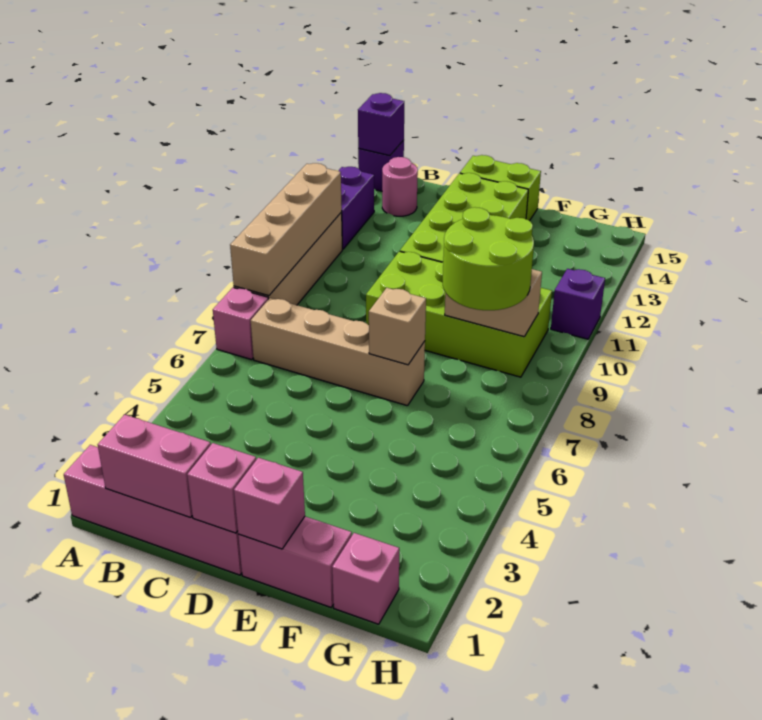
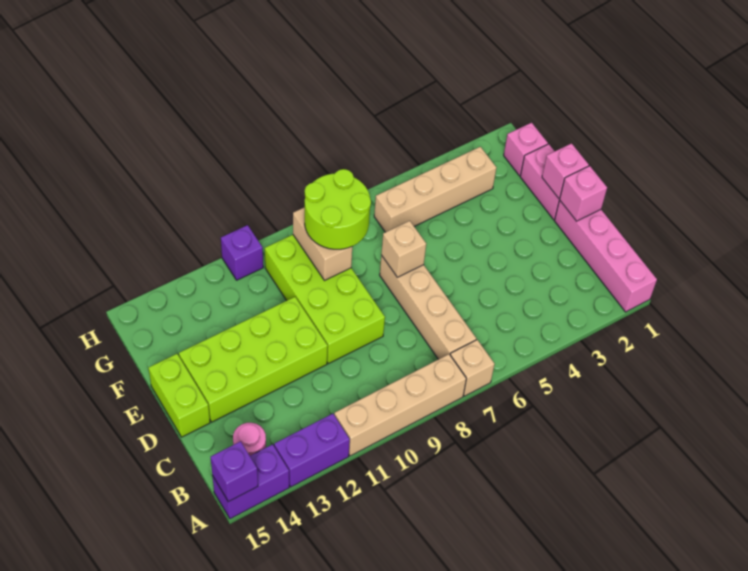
pink brick A7 level 1 -> tan brick A7 level 1
tan brick A8:A11 level 2 -> tan brick G3:G6 level 1
purple brick A15 level 1 -> purple brick A14:A15 level 1
pink brick B1:C1 level 2 -> none

